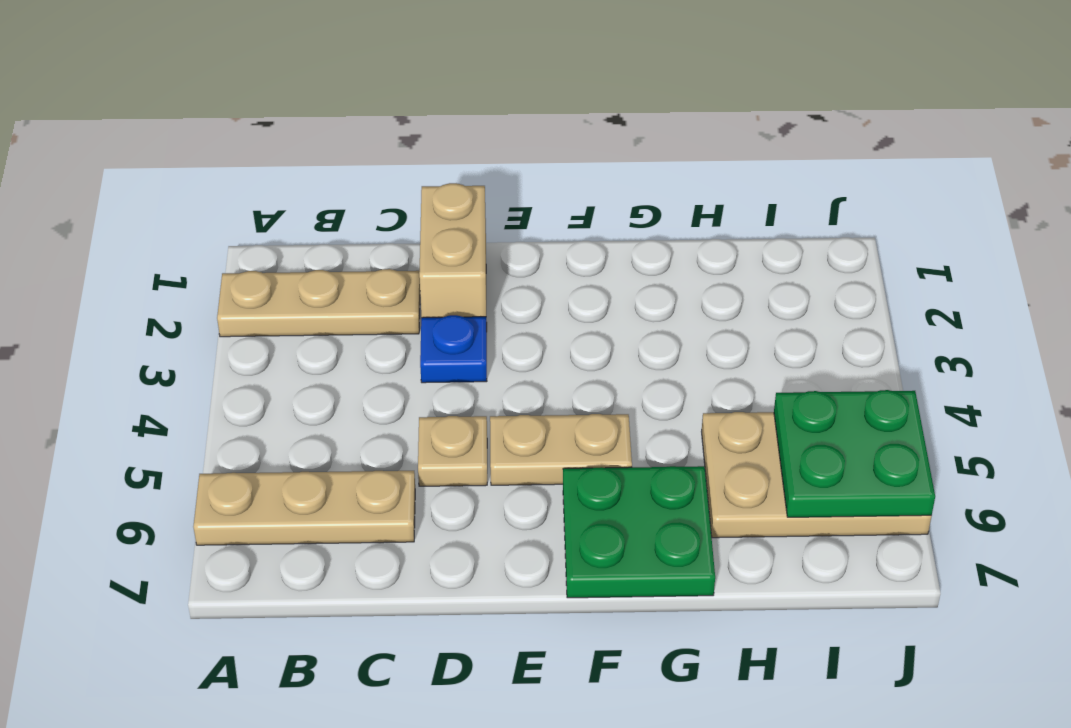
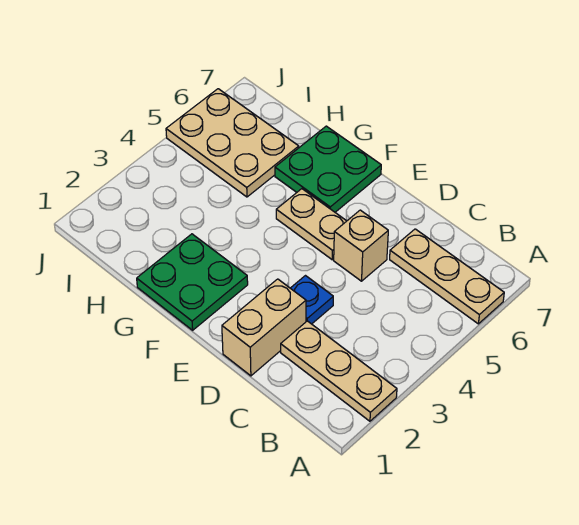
tan plate D5 level 1 -> tan brick D5 level 1
green plate I5:J6 level 2 -> green plate F1:G2 level 1

